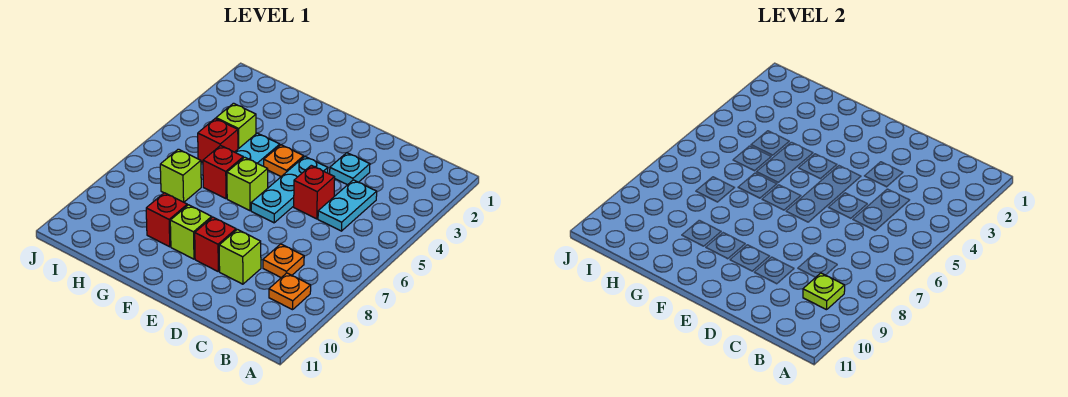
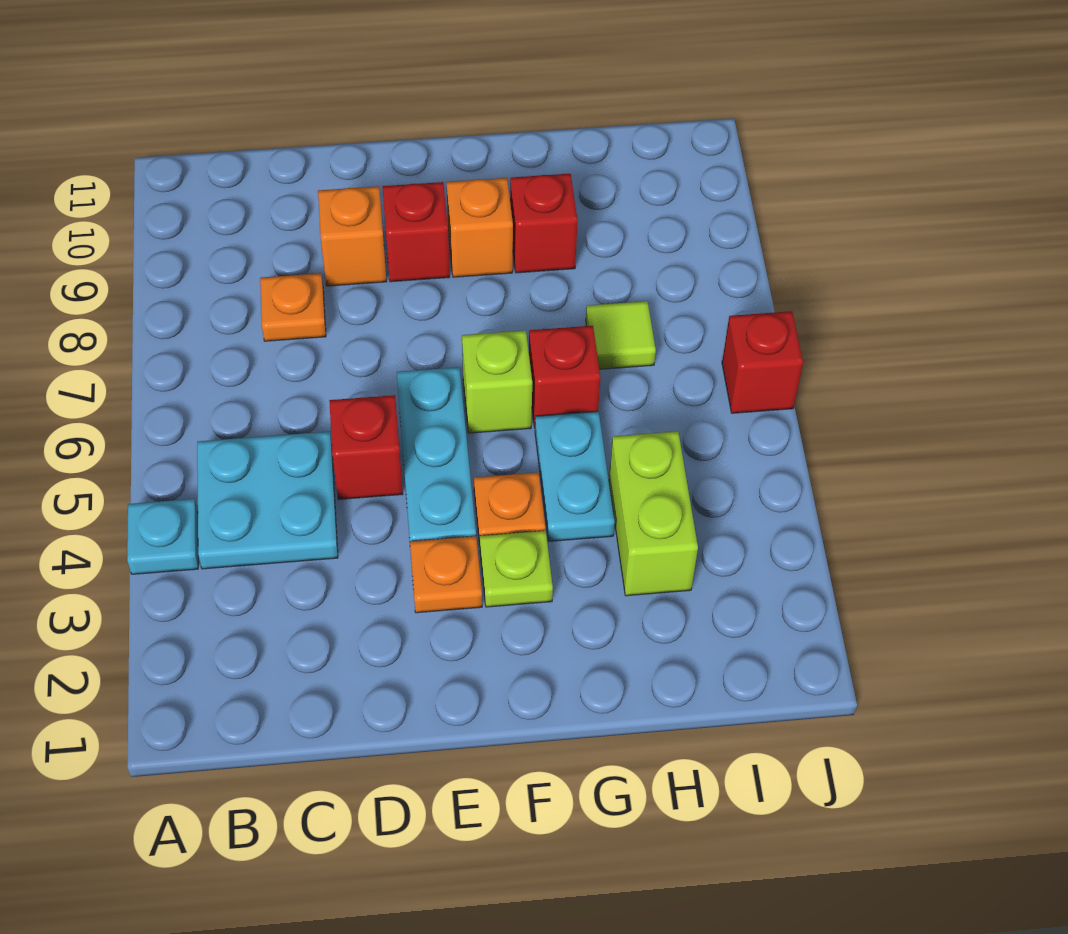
orange plate B9 level 1 -> orange plate E3 level 1
lime plate B9 level 2 -> lime plate F3 level 1
cyan plate C4:C5 level 1 -> cyan plate B4:C5 level 1
cyan plate D3 level 1 -> cyan plate A4 level 1
lime brick D9 level 1 -> orange brick D9 level 1
lime brick F9 level 1 -> orange brick F9 level 1
lime brick H4 level 1 -> lime brick H3:H4 level 1
red brick H5 level 1 -> red brick J6 level 1
lime brick H7 level 1 -> lime tile H7 level 1

